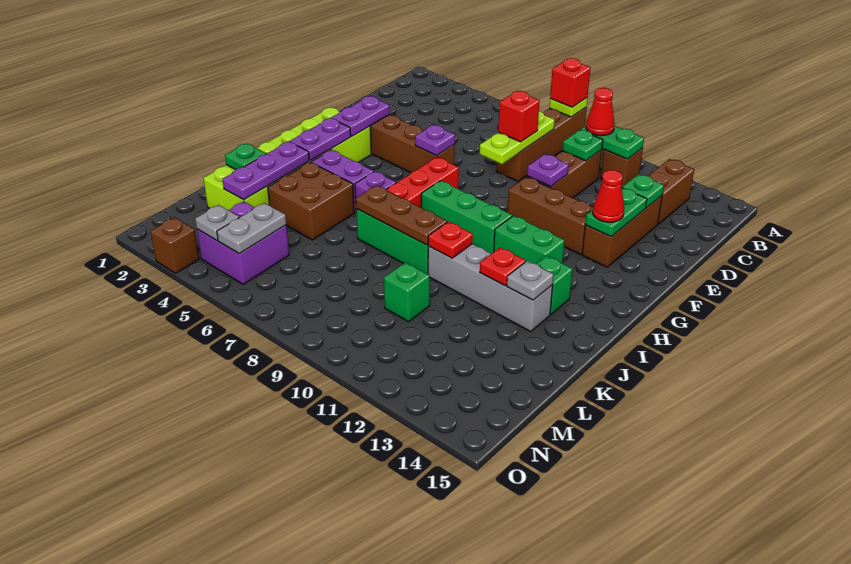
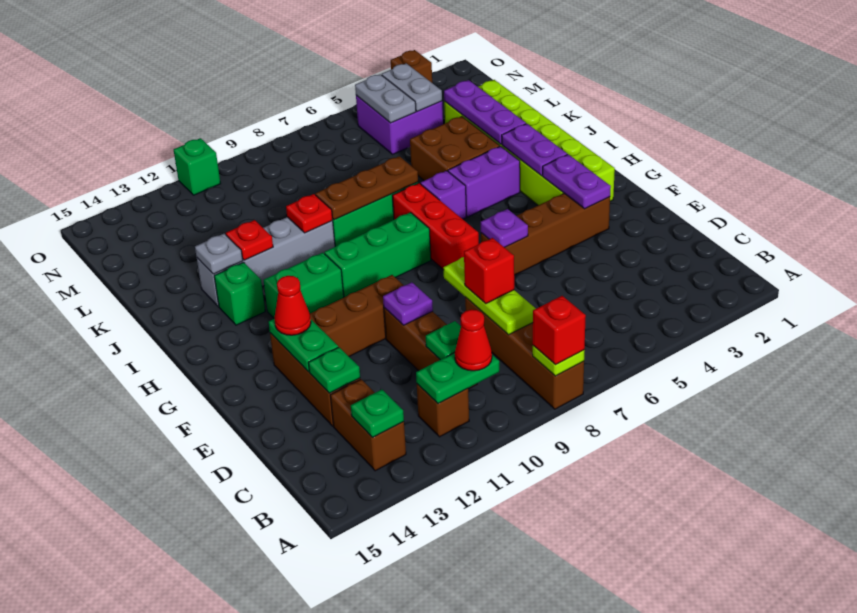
green plate K2 level 2 -> green plate B13 level 2
green brick L10 level 1 -> green brick O11 level 1
grey plate N4 level 2 -> grey plate M4:N4 level 2

